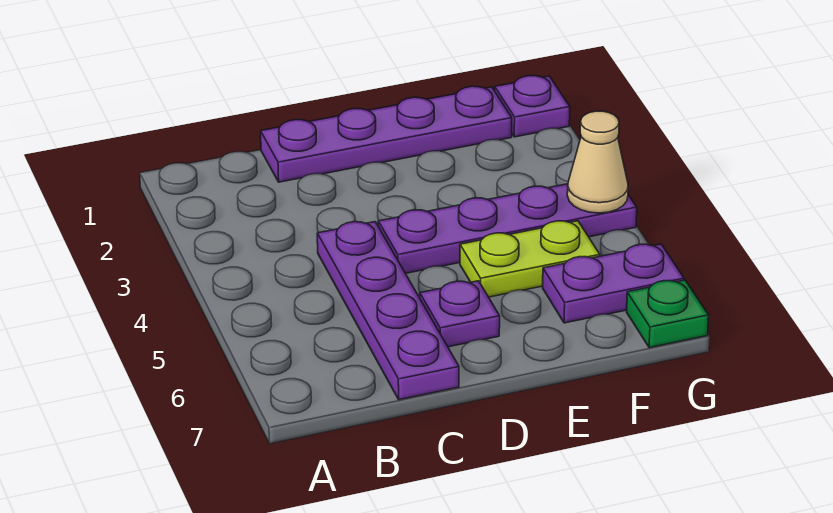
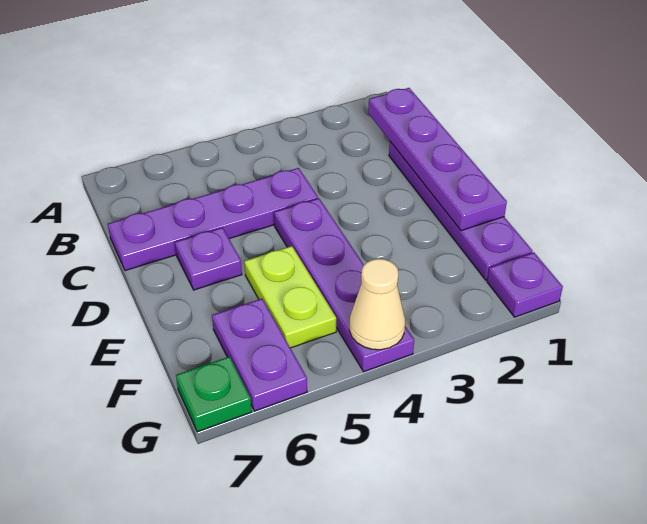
none -> purple plate B1:E1 level 2

